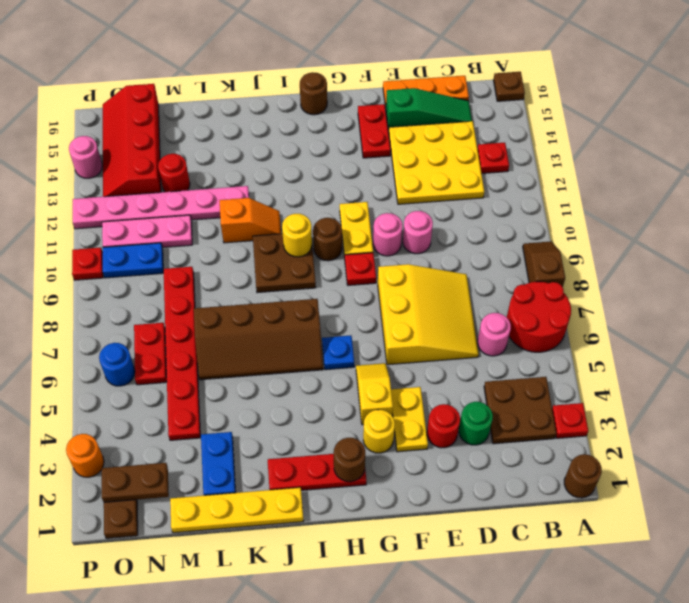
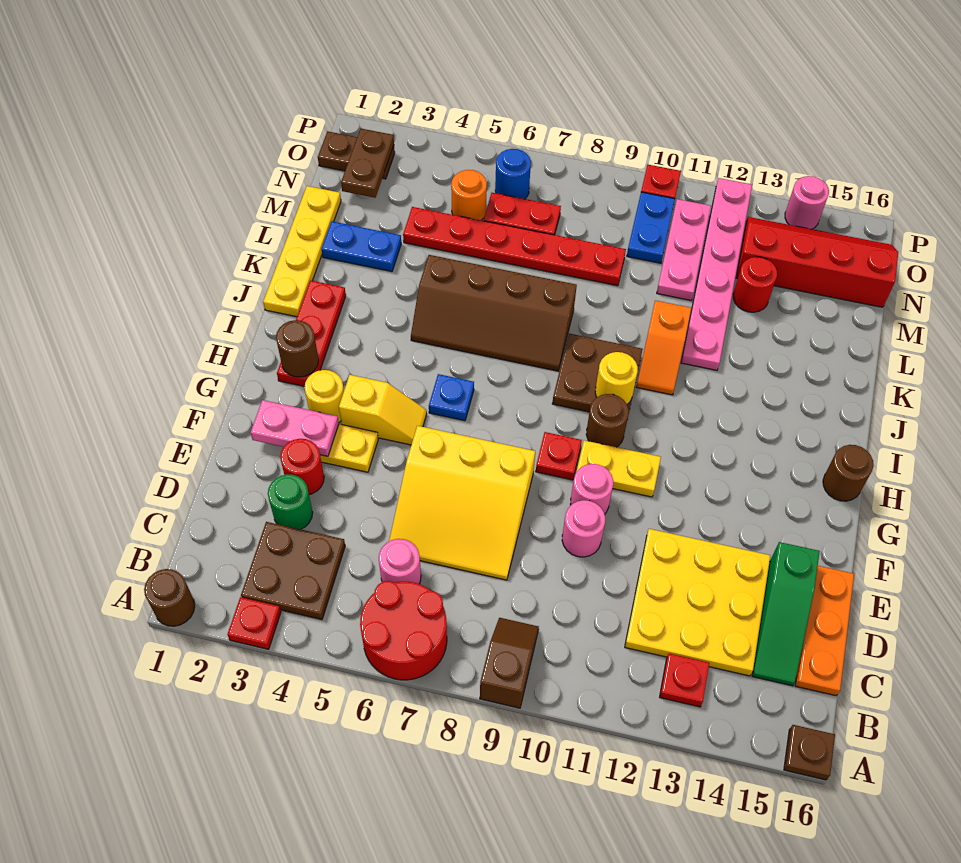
brown slope A8:A9 level 1 top 8 -> brown slope A9:B9 level 1 top A
none -> pink plate F2:F3 level 2
red plate F14:F15 level 1 -> none
brown slope I6:L7 level 1 top 7 -> brown slope J5:K8 level 1 top K
orange round brick P3 level 1 -> orange round brick N5 level 1

